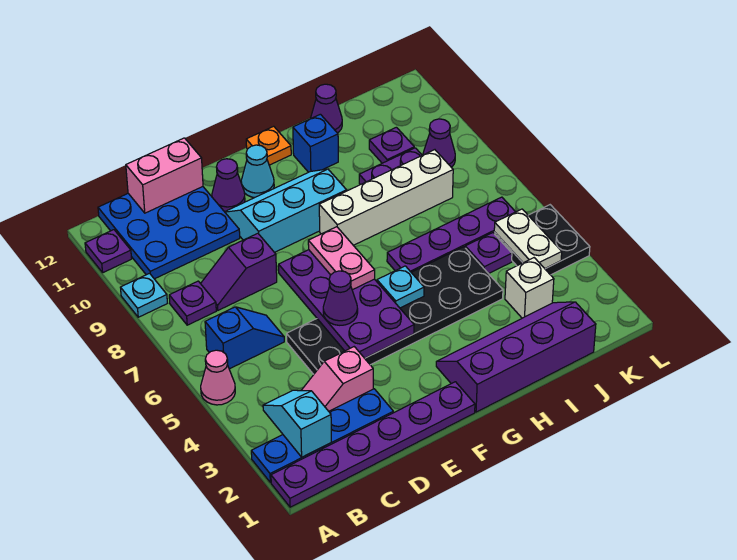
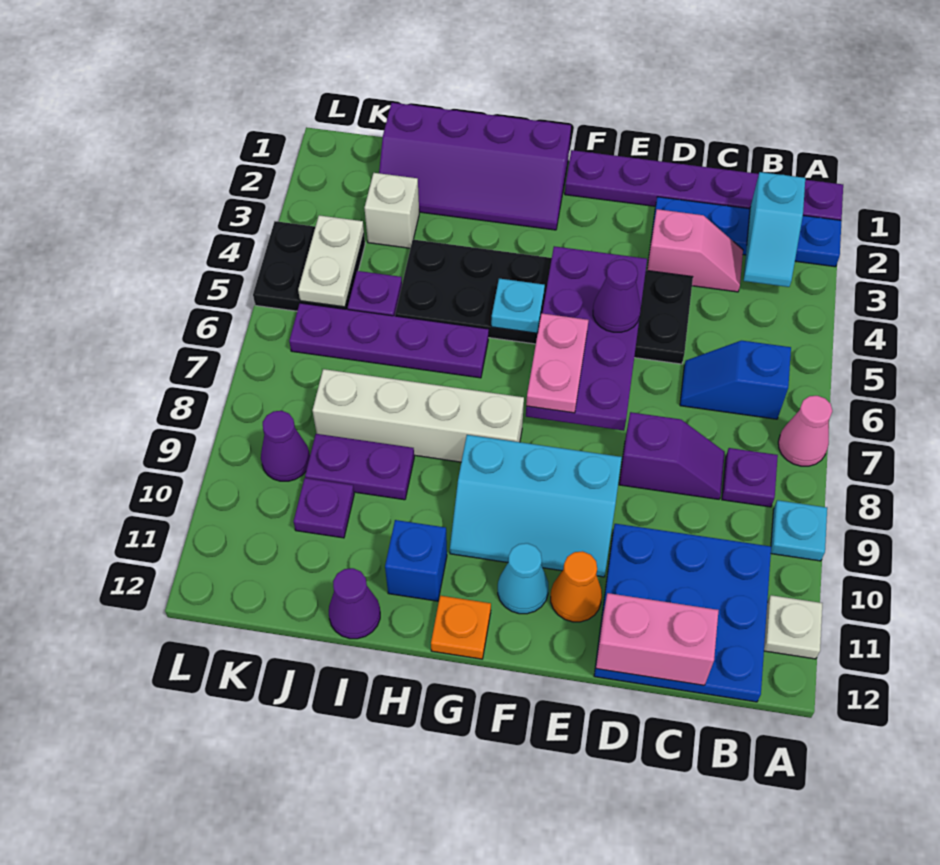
pink cone A5 level 1 -> pink cone A7 level 1
purple plate A11 level 1 -> white plate A11 level 1
purple cone E11 level 1 -> orange cone E11 level 1

